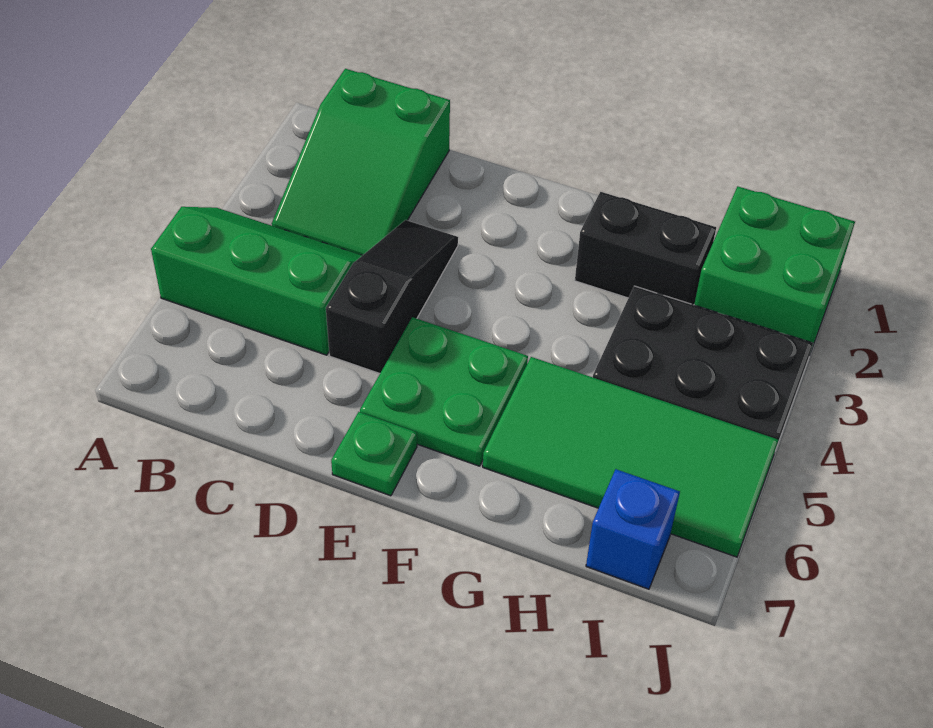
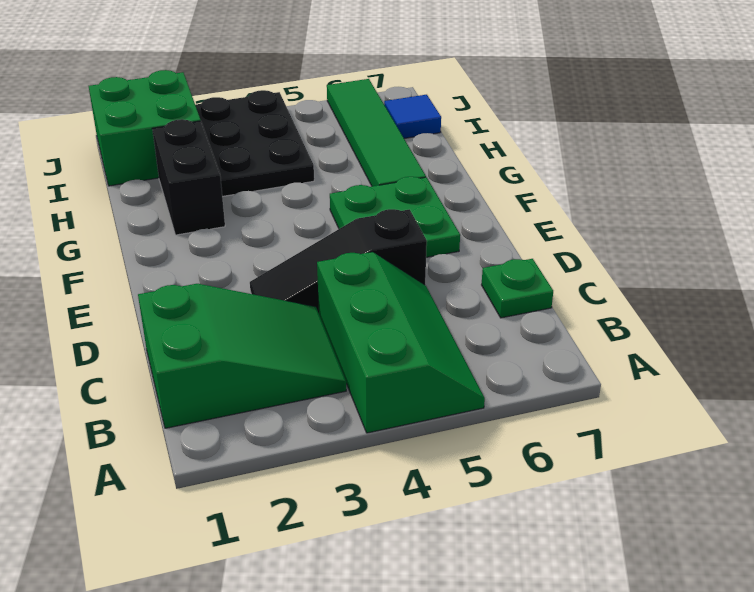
green slope A4:C5 level 1 top 5 -> green slope A4:C5 level 1 top 4
green plate E7 level 1 -> green plate C7 level 1
green tile G5:J6 level 1 -> green tile G6:J6 level 1
blue brick I7 level 1 -> blue tile I7 level 1

